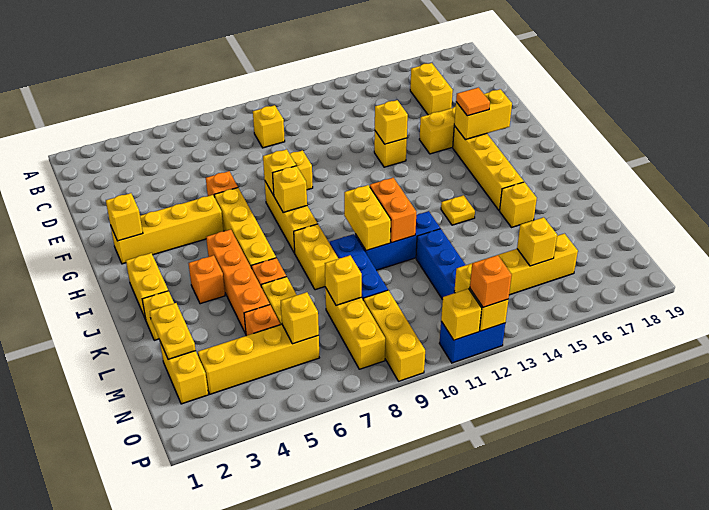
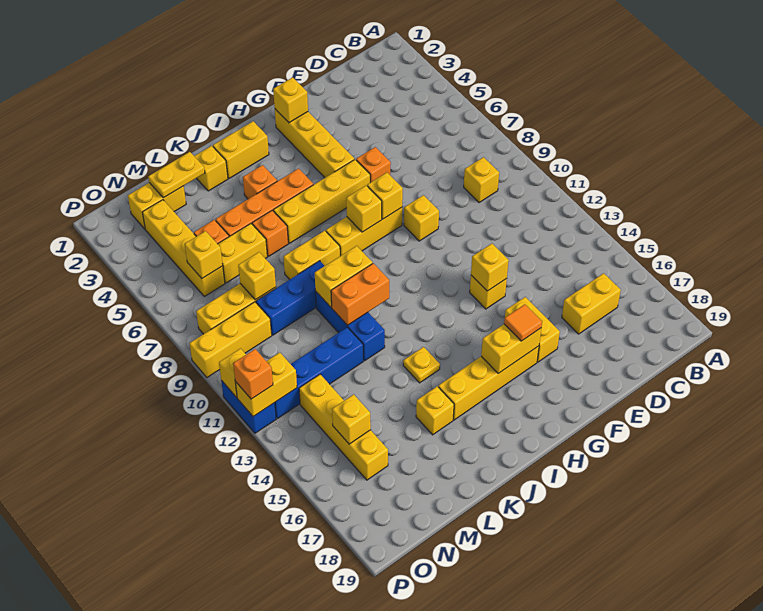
yellow brick G16:G17 level 2 -> yellow brick G16:H16 level 2

